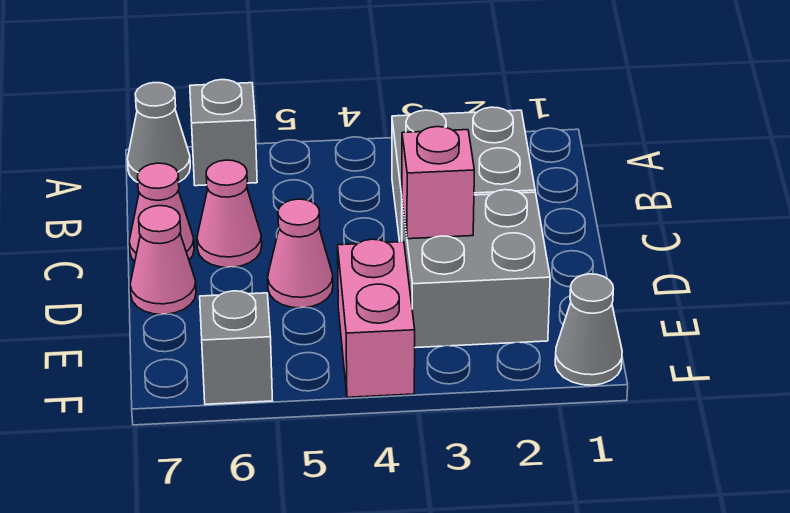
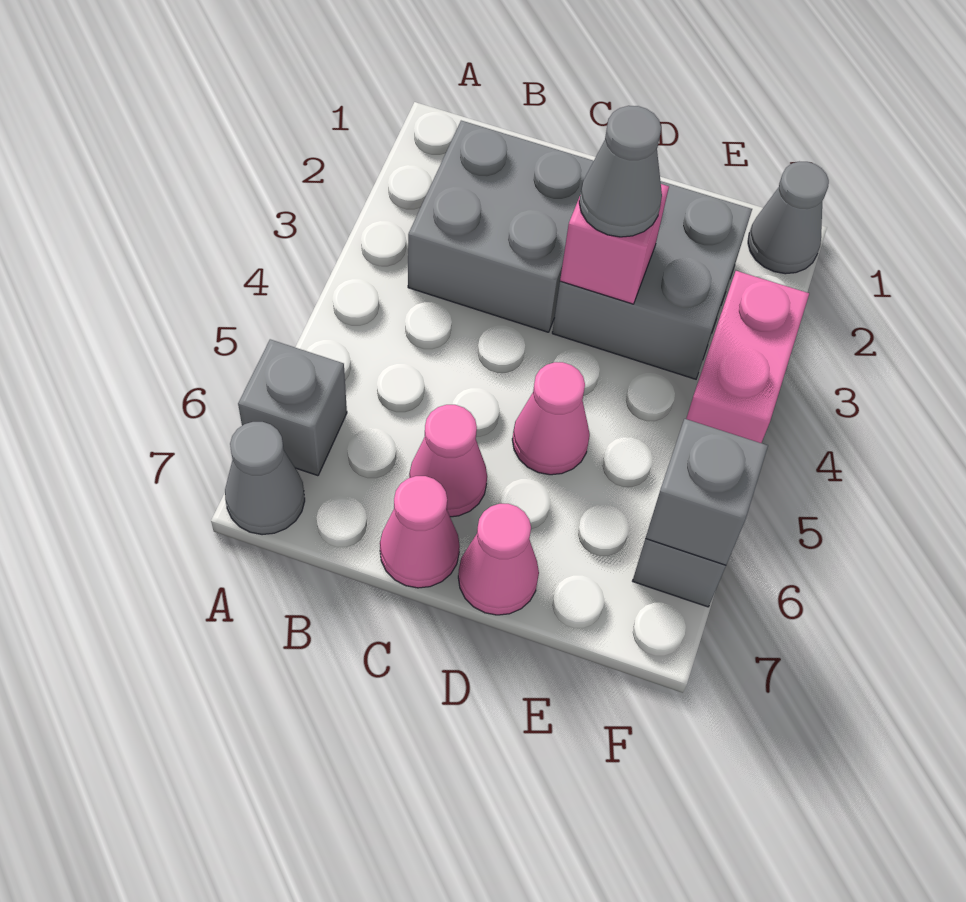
none -> grey cone D3 level 3
pink brick E4:F4 level 1 -> pink brick F3:F4 level 1
none -> grey brick F6 level 2

